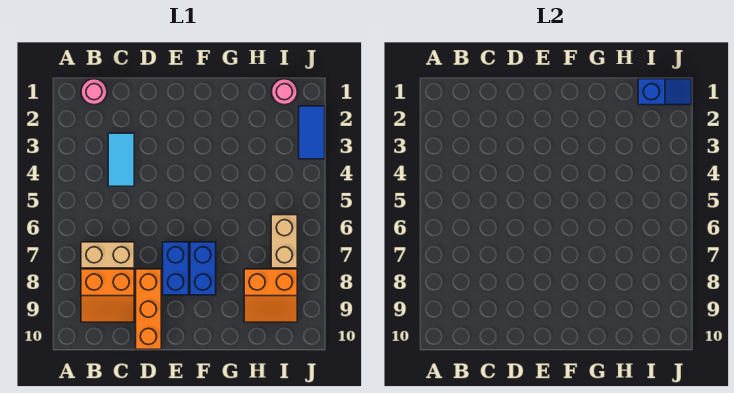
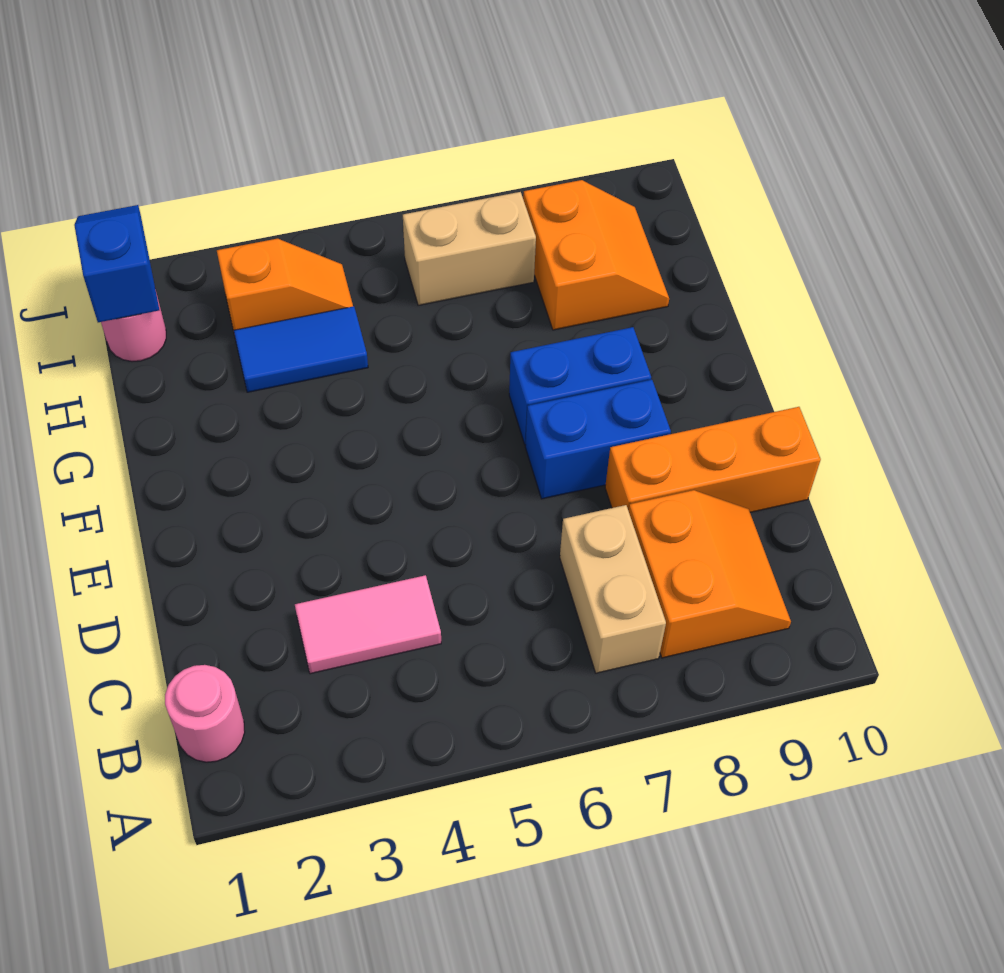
cyan tile C3:C4 level 1 -> pink tile C3:C4 level 1
none -> orange slope I3:I4 level 1 top 3
blue tile J2:J3 level 1 -> blue tile H3:H4 level 1

